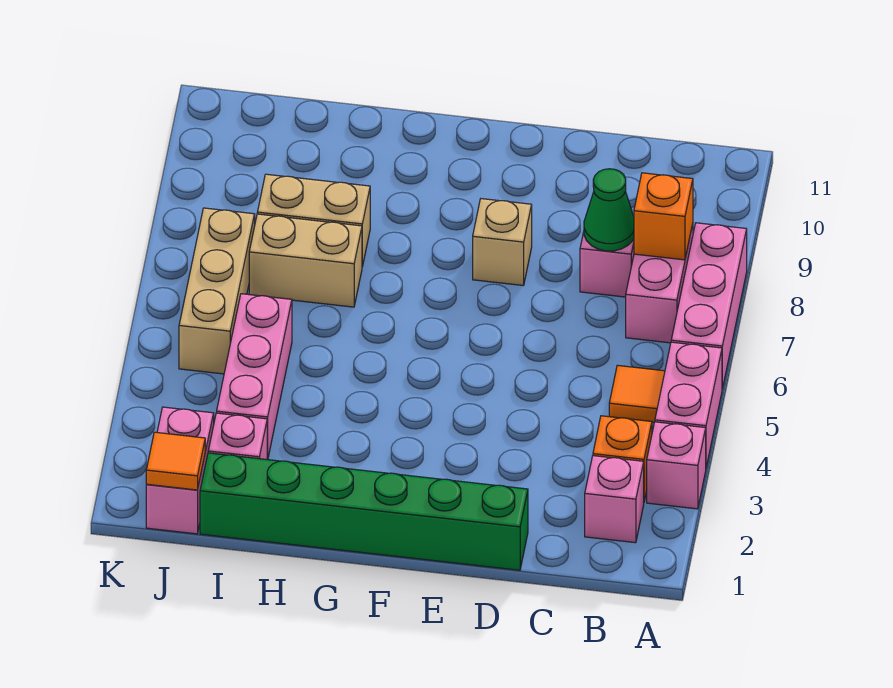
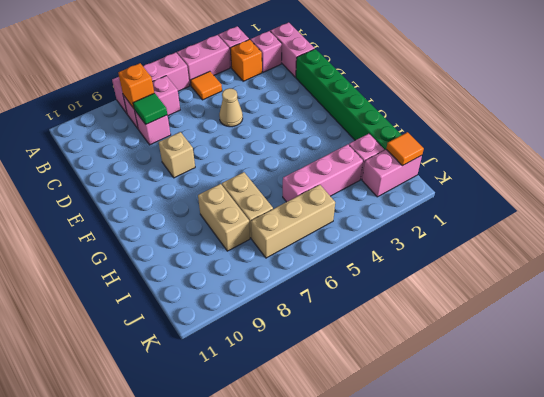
none -> pink brick B1:C1 level 1
green cone C8 level 2 -> green tile C8 level 2
none -> tan cone D5 level 1

